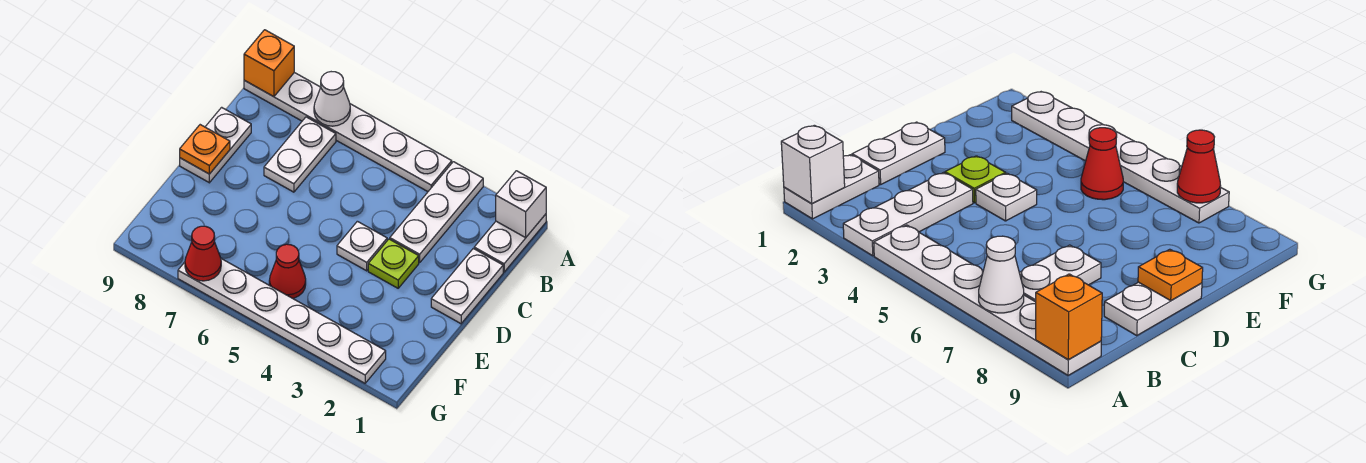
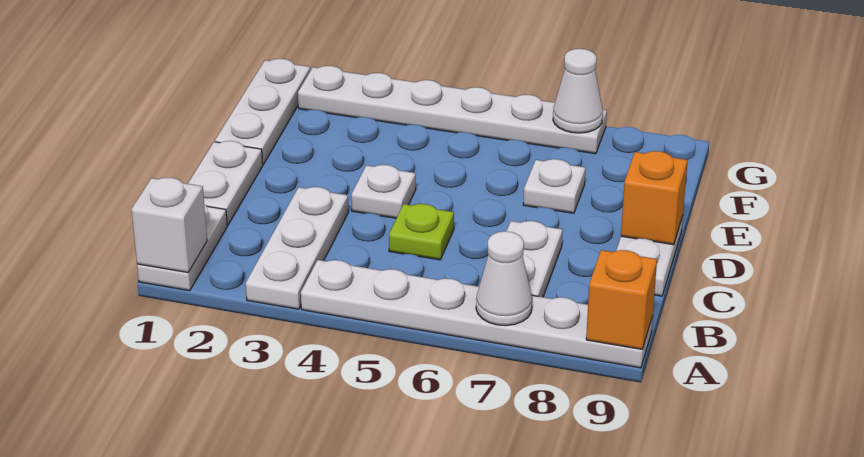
lime plate D3 level 1 -> lime plate C5 level 1
orange plate D9 level 2 -> orange brick D9 level 2
none -> white plate E1:G1 level 1
none -> white plate E7 level 1
red cone F5 level 1 -> none
red cone G7 level 2 -> white cone G7 level 2

